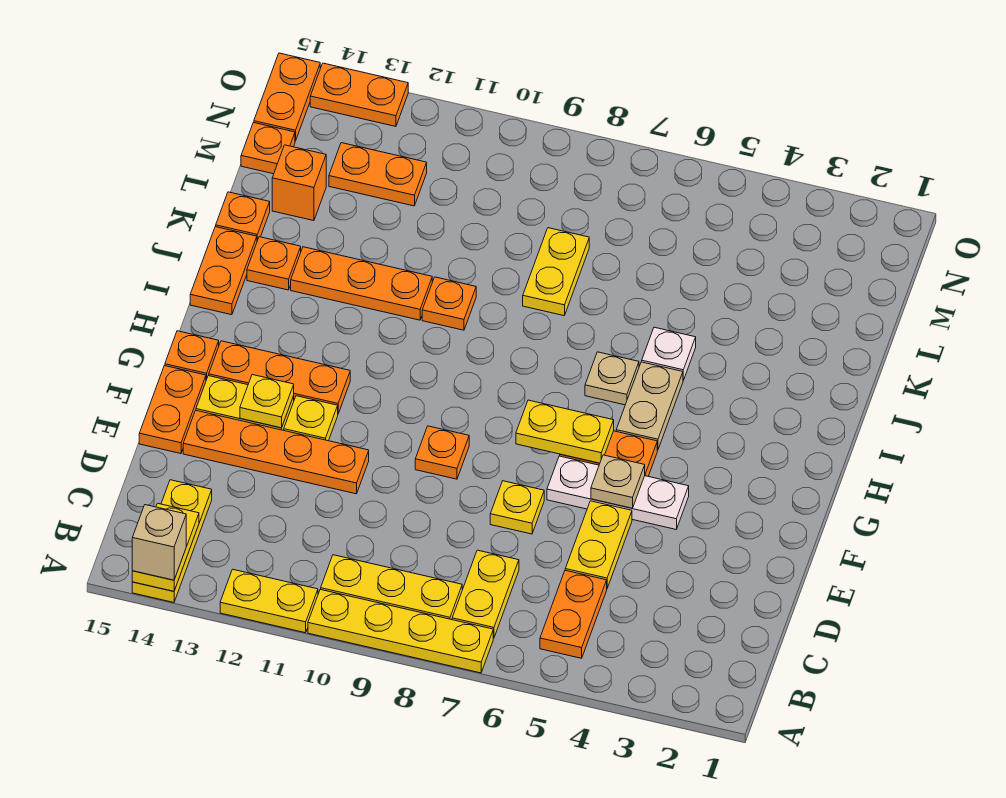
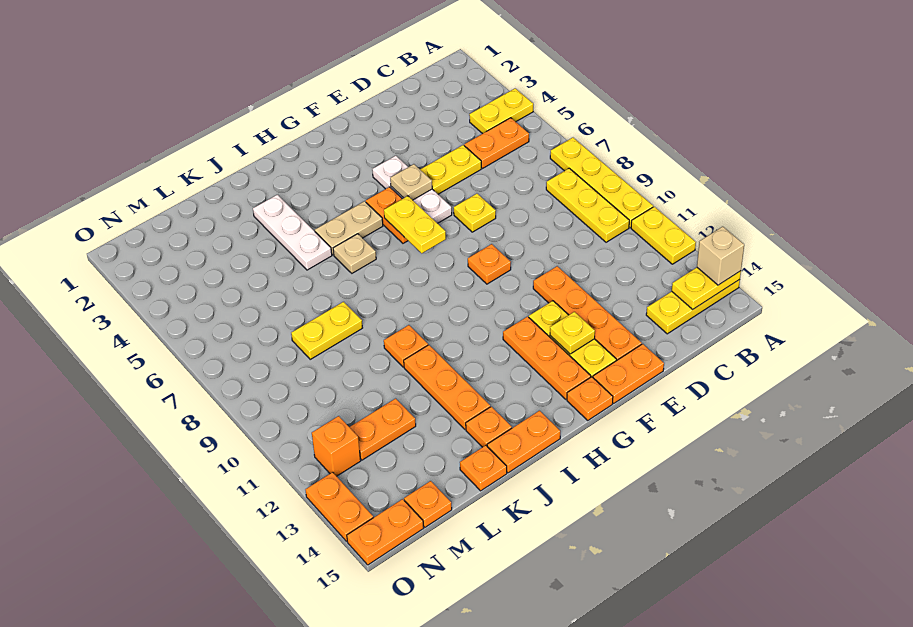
yellow plate B7:C7 level 1 -> yellow plate A4:B4 level 1
white plate J5 level 1 -> white plate J3:J5 level 1
orange brick L14 level 1 -> orange brick N12 level 1
orange plate M12:M13 level 1 -> orange plate L12:M12 level 1

